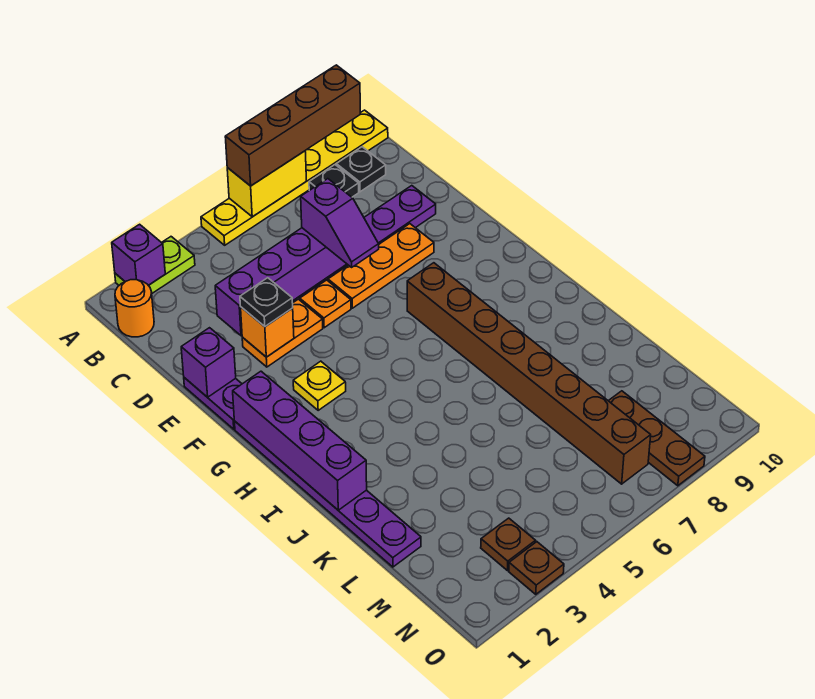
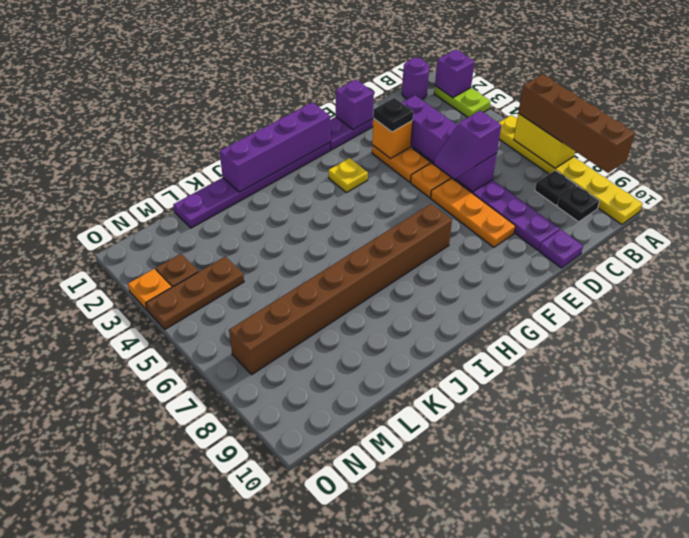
orange round brick B1 level 1 -> purple round brick B1 level 1
none -> purple plate D10 level 1
brown plate M8:O8 level 1 -> brown plate M4:O4 level 1
brown plate O3 level 1 -> orange plate O3 level 1

